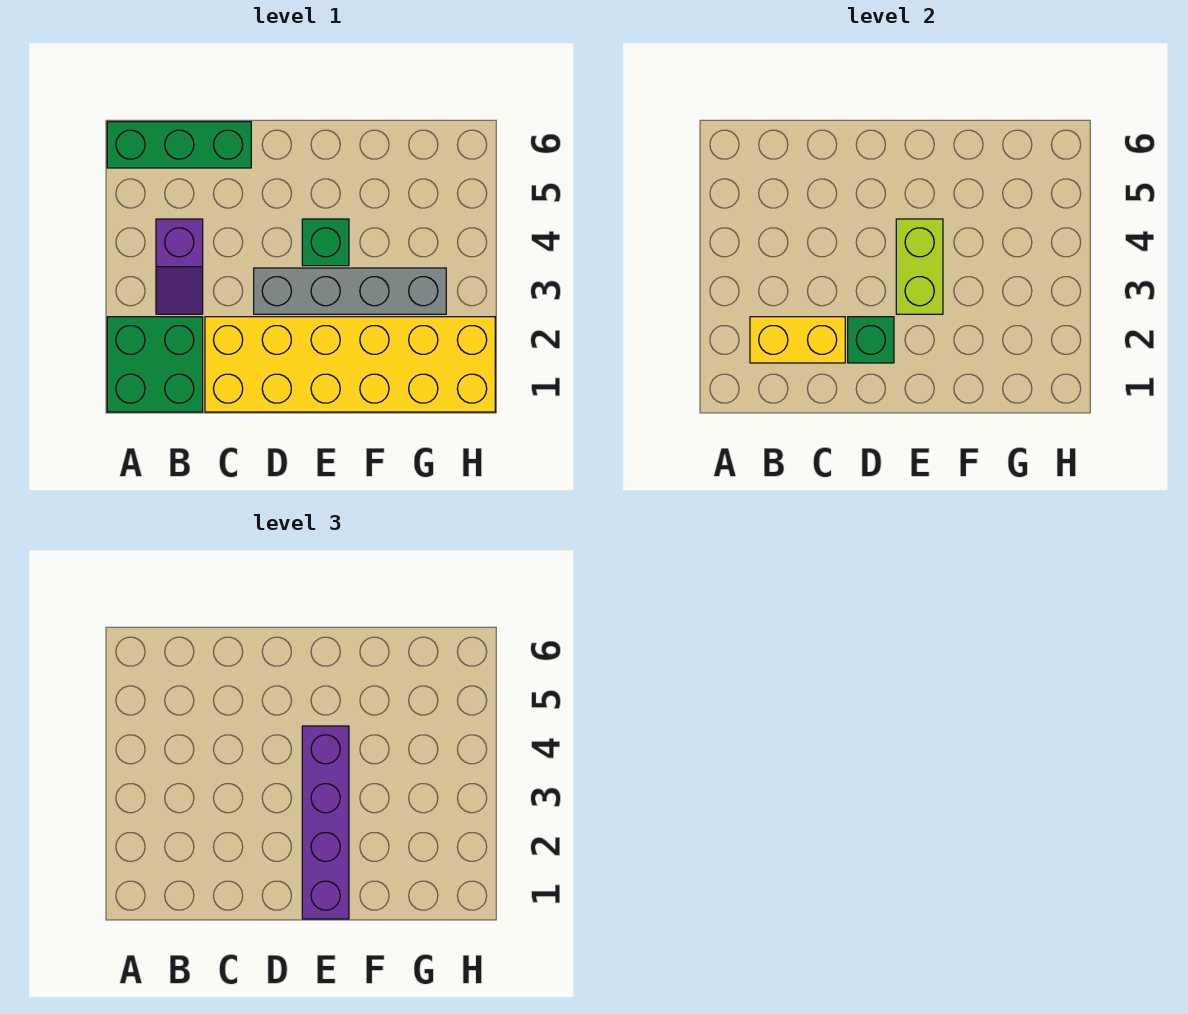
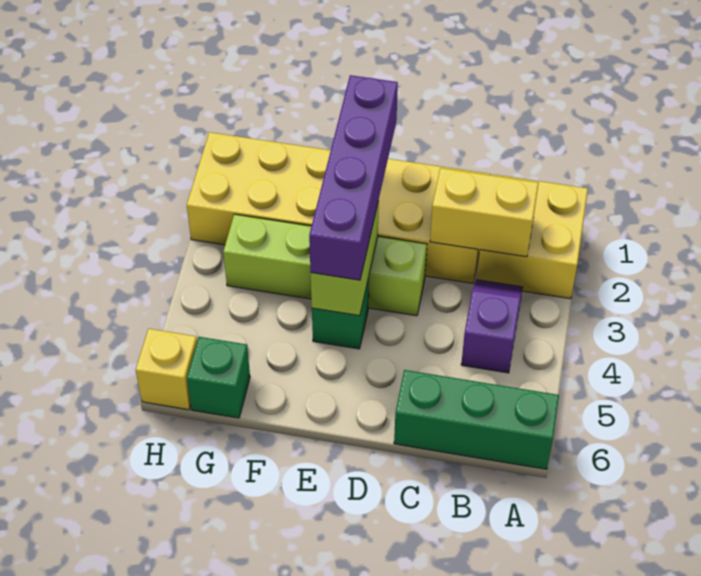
green brick A1:B2 level 1 -> yellow brick A1:B2 level 1
green brick D2 level 2 -> green brick G6 level 1
grey brick D3:G3 level 1 -> lime brick D3:G3 level 1
none -> yellow brick H6 level 1

